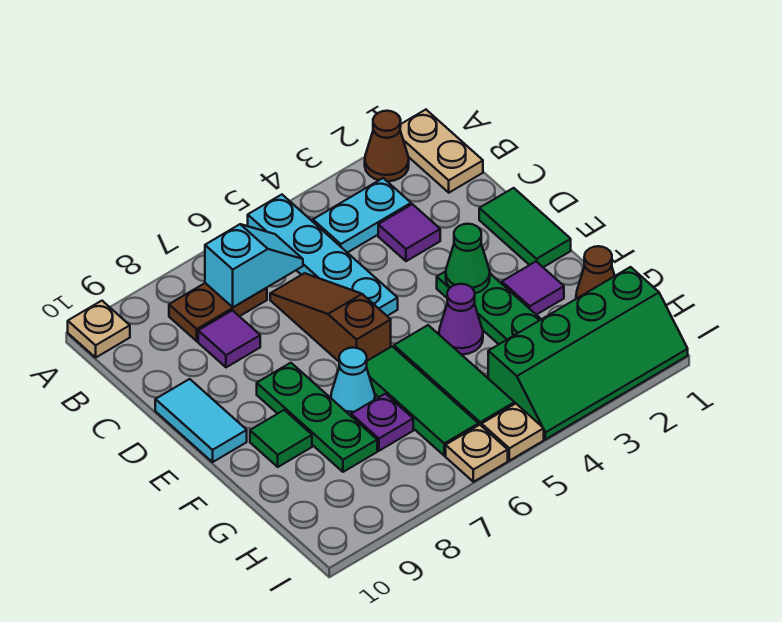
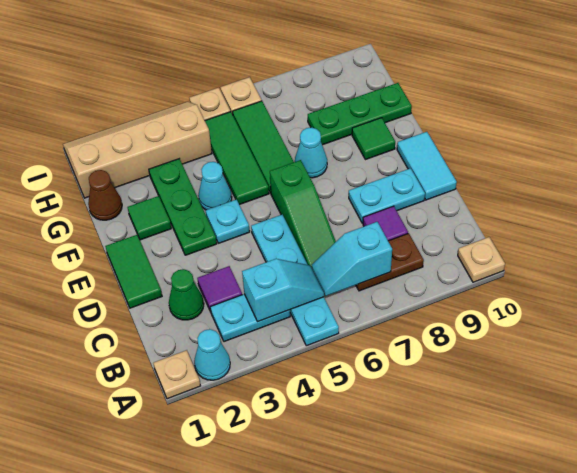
tan plate A1:B1 level 1 -> tan plate A1 level 1
brown cone A2 level 1 -> cyan cone A2 level 1
none -> cyan slope B4:B5 level 2 top 4
brown slope C6:E6 level 1 top E -> green slope C6:E6 level 1 top E
none -> cyan plate D8:D9 level 1
green cone E3 level 2 -> green cone C2 level 1
none -> cyan plate E4 level 1
green plate E8:G8 level 1 -> green plate G8:G10 level 1
purple tile F2 level 1 -> green tile F2 level 1
purple cone F4 level 1 -> cyan cone F4 level 1
purple plate G7 level 1 -> none
green slope H1:I4 level 1 top H -> tan slope H1:I4 level 1 top H

